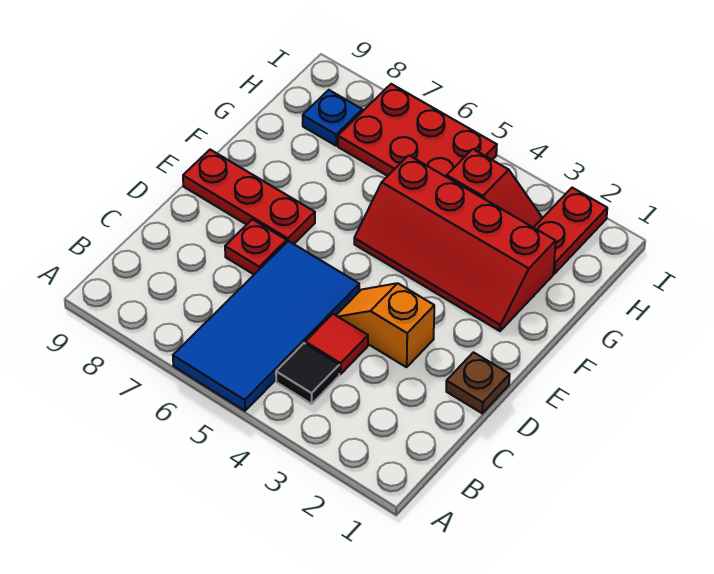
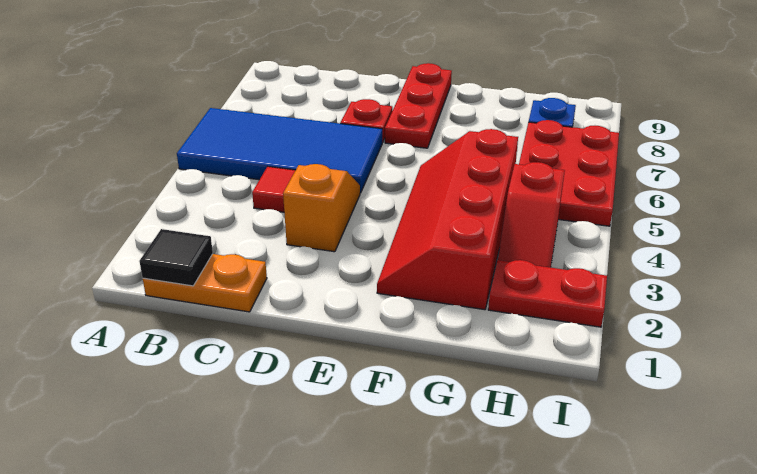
none -> orange plate B1:C1 level 1
black tile B4 level 1 -> black tile B1 level 2
brown plate D1 level 1 -> none

